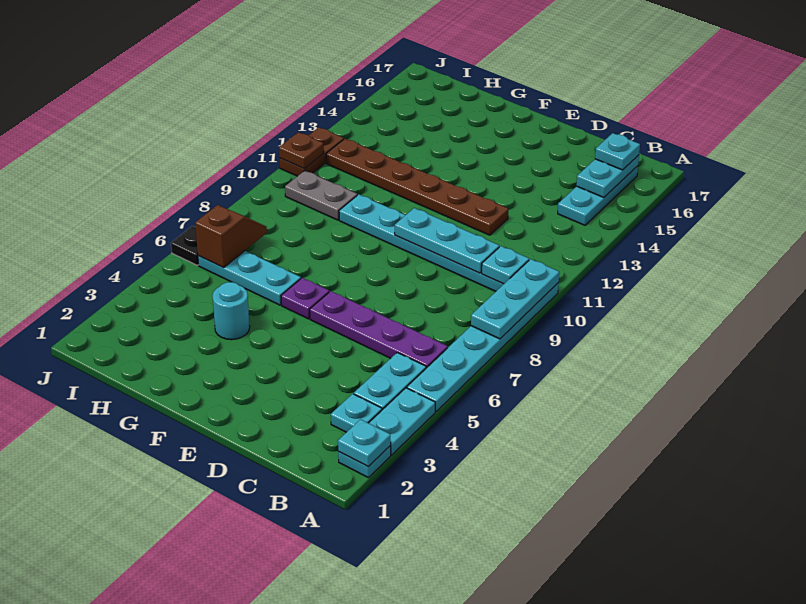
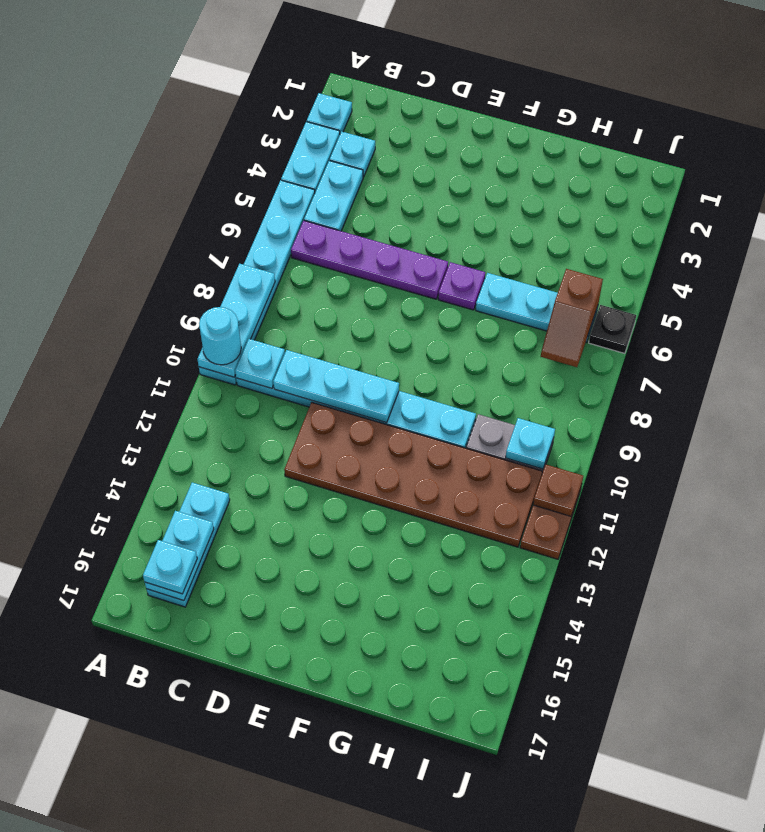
cyan plate A2 level 2 -> cyan plate I10 level 2
brown plate D12:I12 level 1 -> brown plate D11:I12 level 1
cyan round brick G4 level 1 -> cyan round brick A10 level 3

